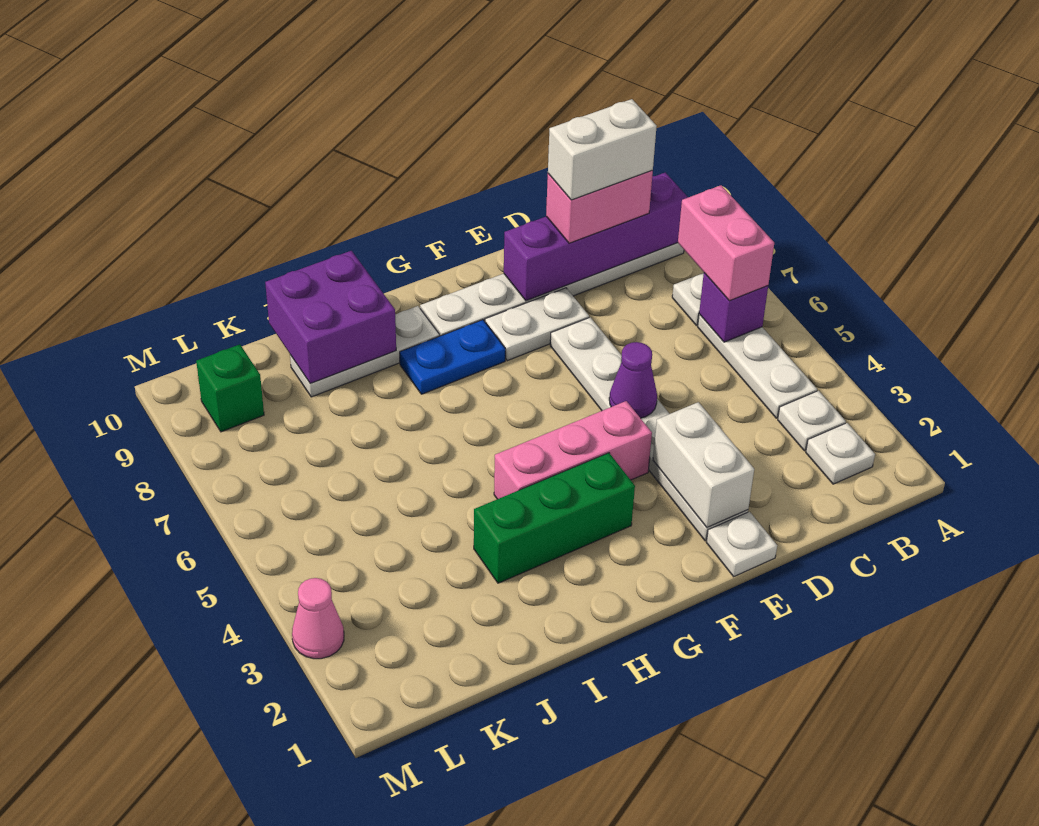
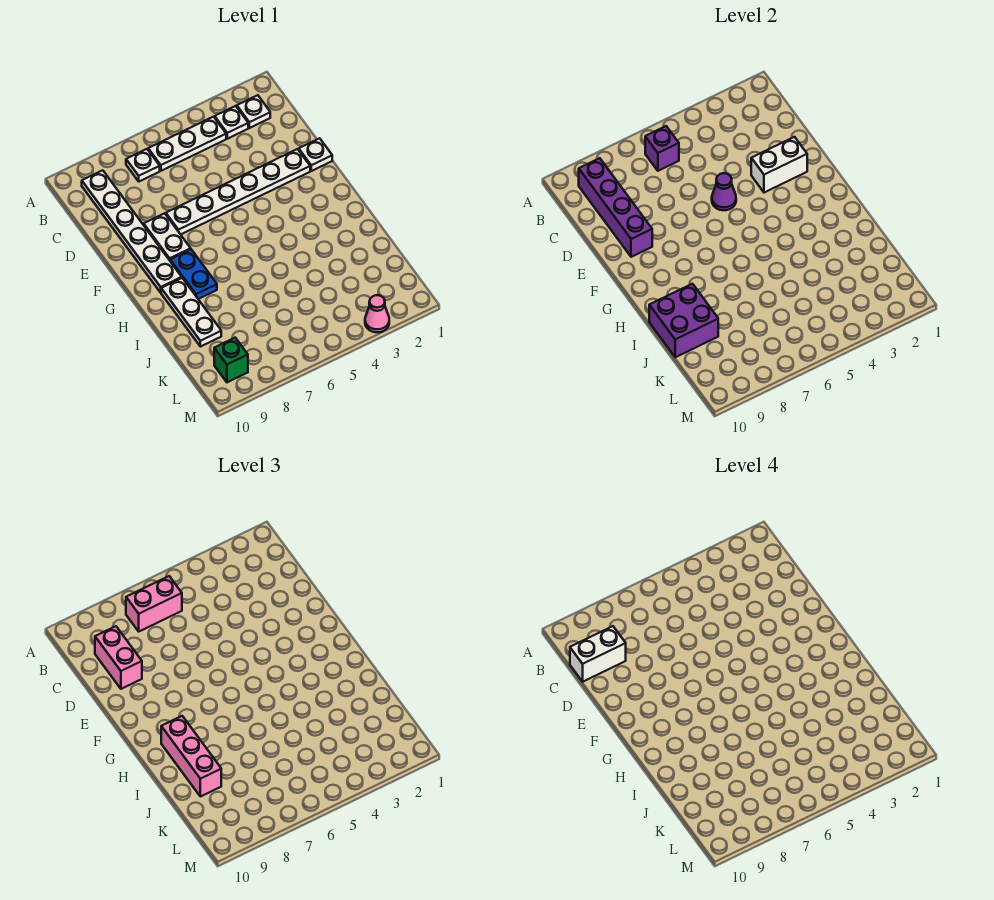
white brick C9:D9 level 4 -> white brick C9:C10 level 4
pink brick F4:H4 level 1 -> pink brick H9:J9 level 3
green brick G3:I3 level 1 -> none

